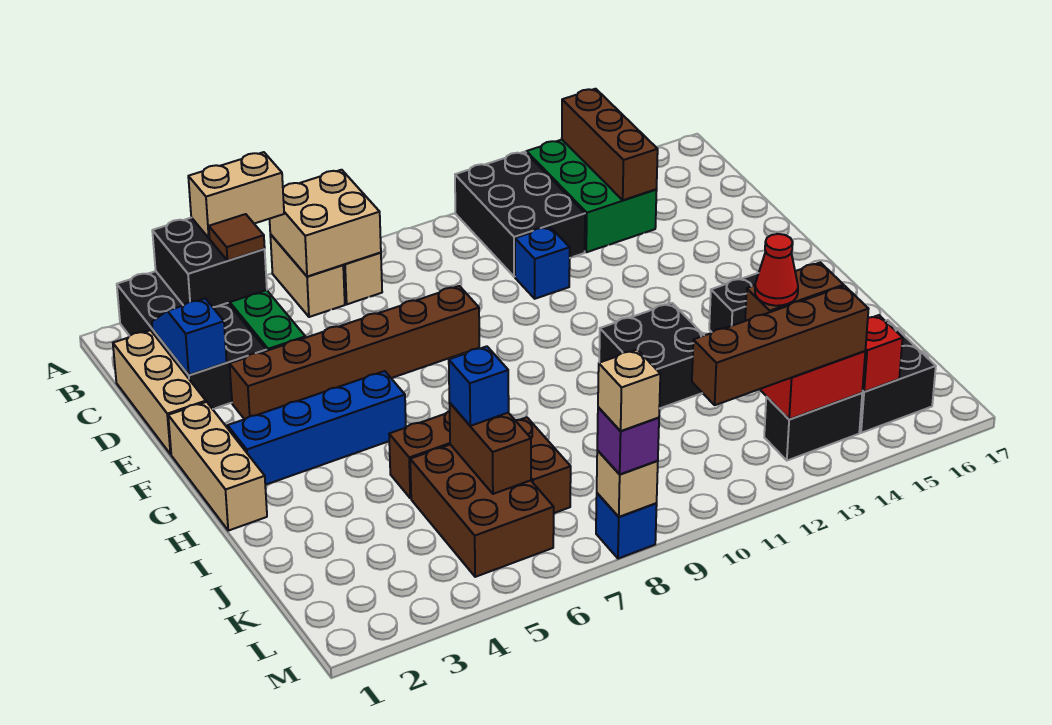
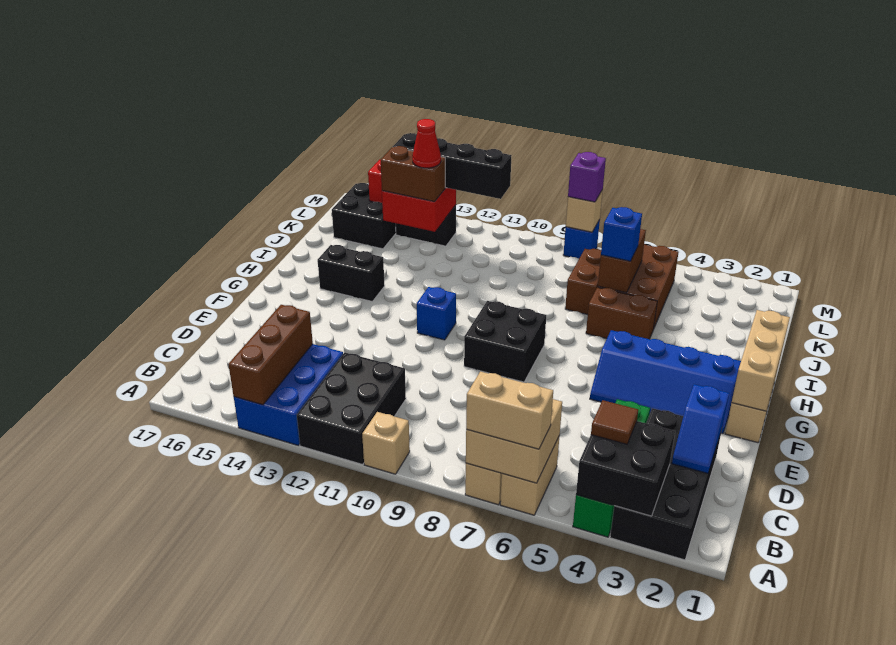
tan brick A4:A5 level 3 -> tan brick A6:A7 level 3
green brick A13:C14 level 1 -> blue brick A13:C14 level 1
tan brick C1:E1 level 1 -> tan brick F1:H1 level 2
blue brick D11 level 1 -> blue brick G11 level 1
brown brick E3:E8 level 1 -> none
black brick H11:I12 level 1 -> black brick F8:G9 level 1
brown brick L11:L14 level 3 -> black brick L11:L14 level 3
tan brick M8 level 4 -> tan brick A10 level 1

